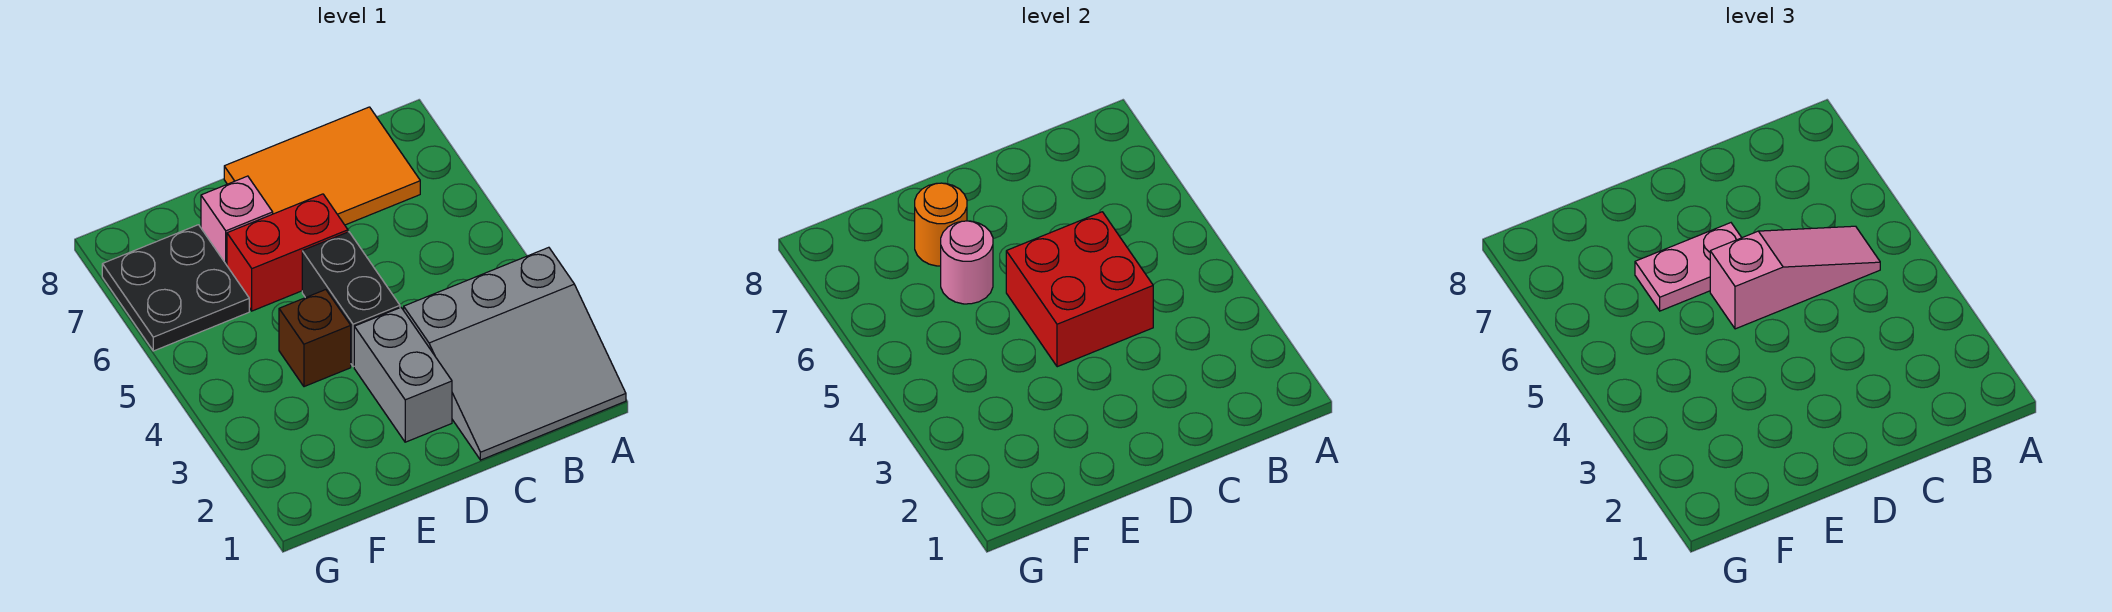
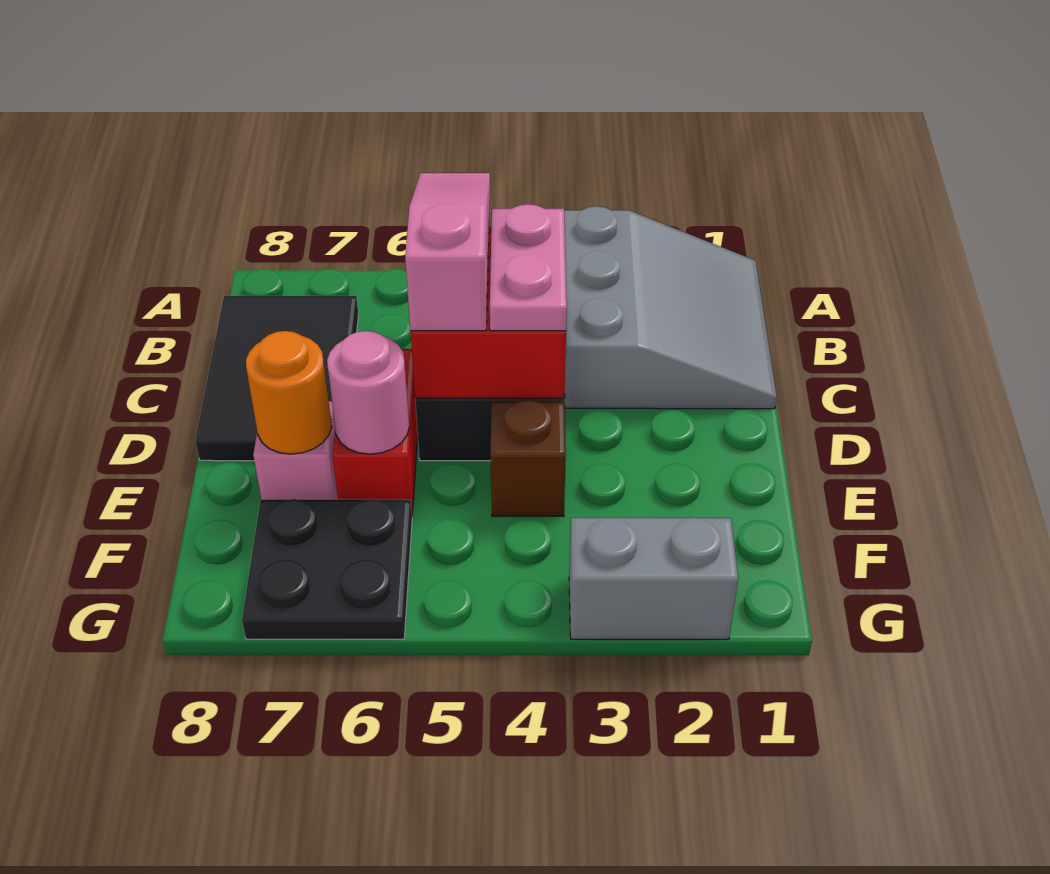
orange tile B7:D8 level 1 -> black tile B7:D8 level 1
grey brick D2:D3 level 1 -> grey brick G2:G3 level 1
pink plate D6:E6 level 3 -> pink plate C4:D4 level 3

